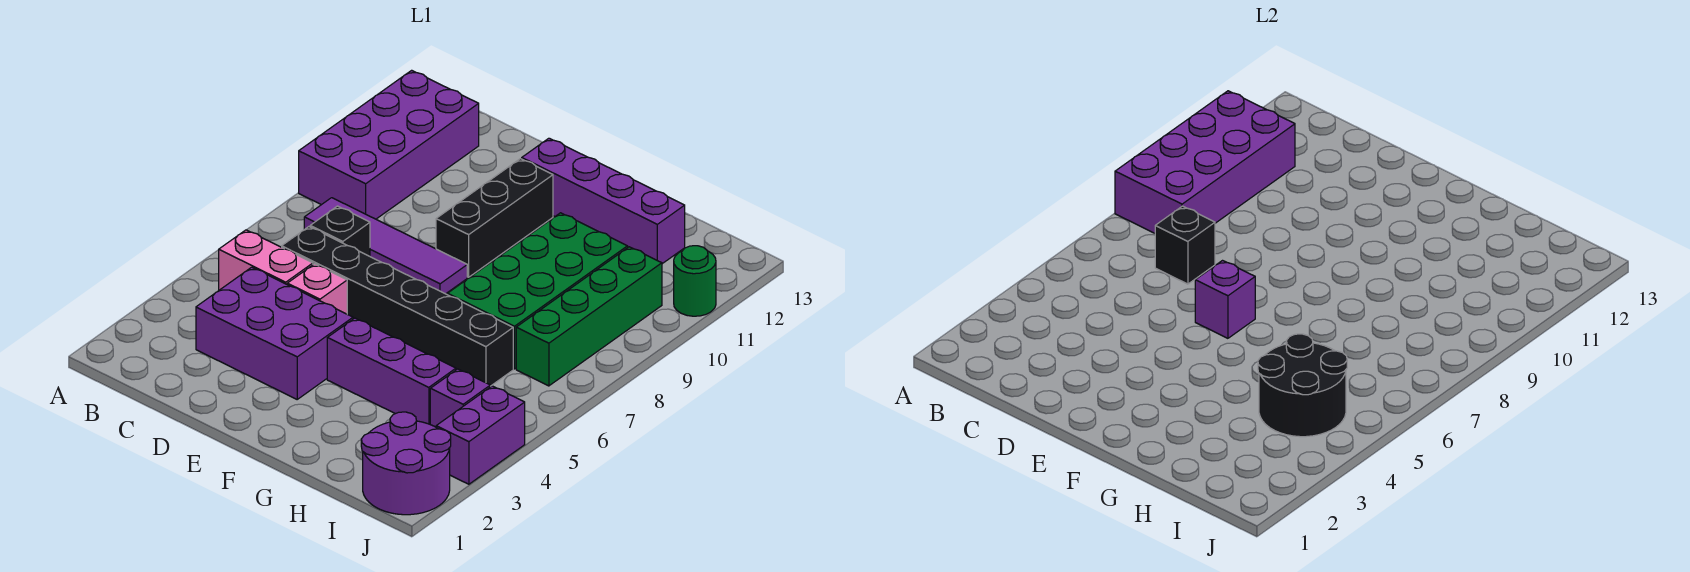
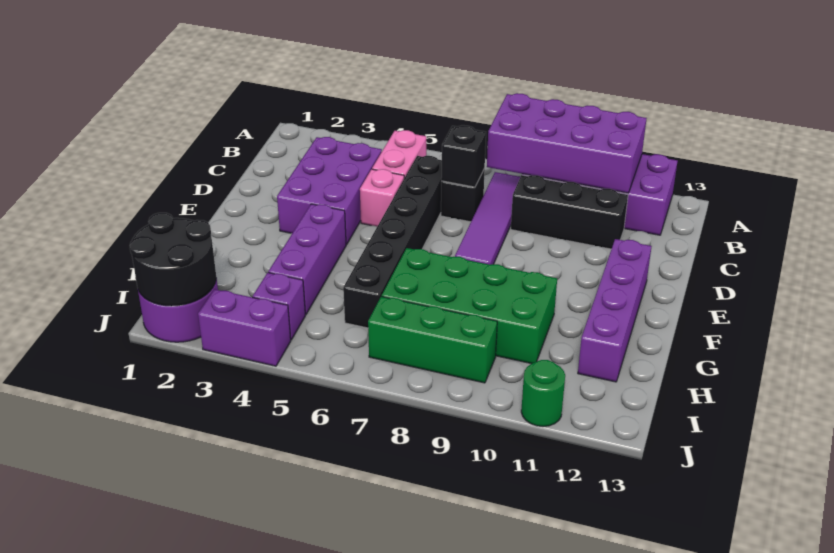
purple brick E6 level 2 -> none
black brick E9:E11 level 1 -> black brick C9:C11 level 1
black round brick H4:I5 level 2 -> black round brick I1:J2 level 2
green brick I7:I10 level 1 -> green brick I7:I9 level 1

